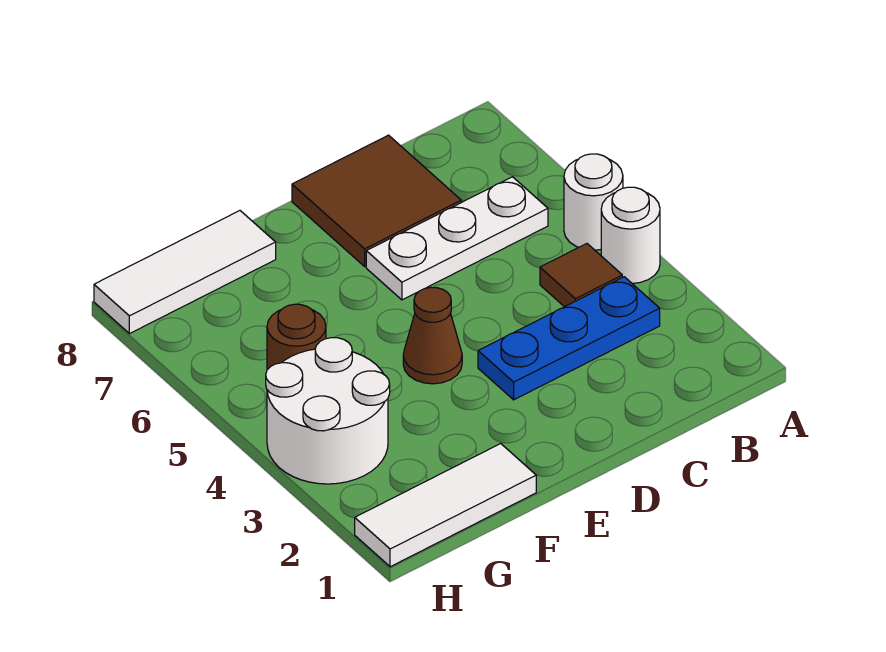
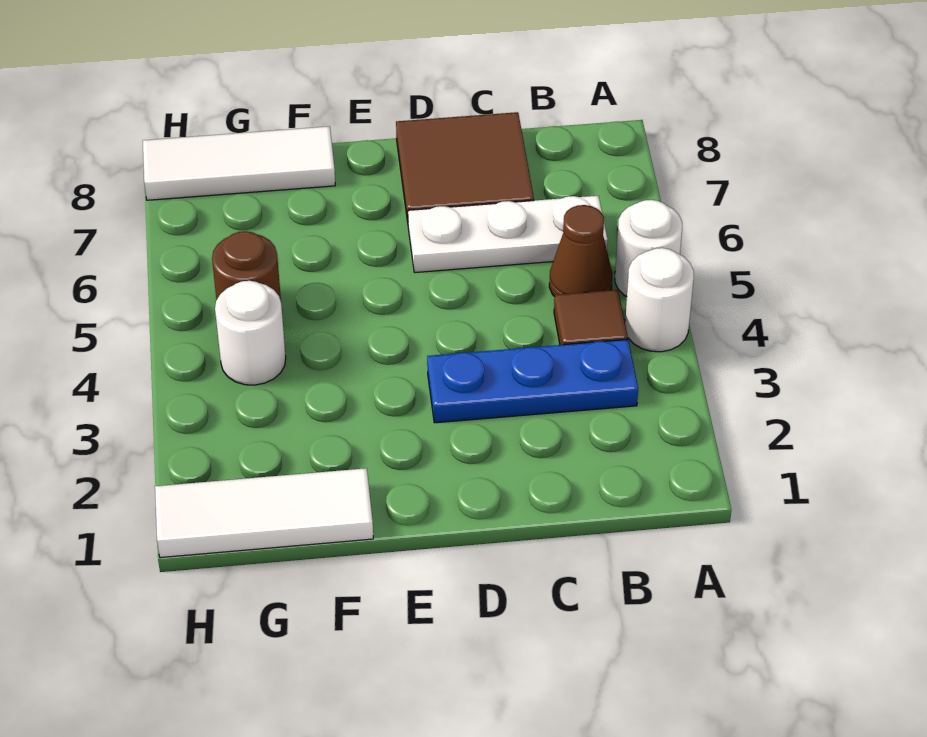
brown cone E4 level 1 -> brown cone B5 level 1
white round brick G3:H4 level 1 -> white round brick G4 level 1

